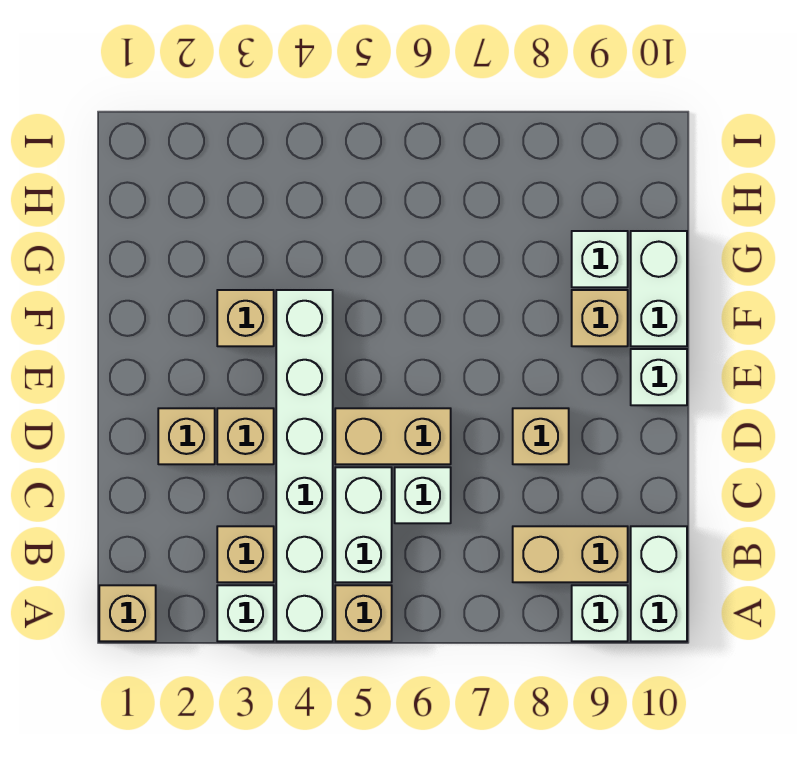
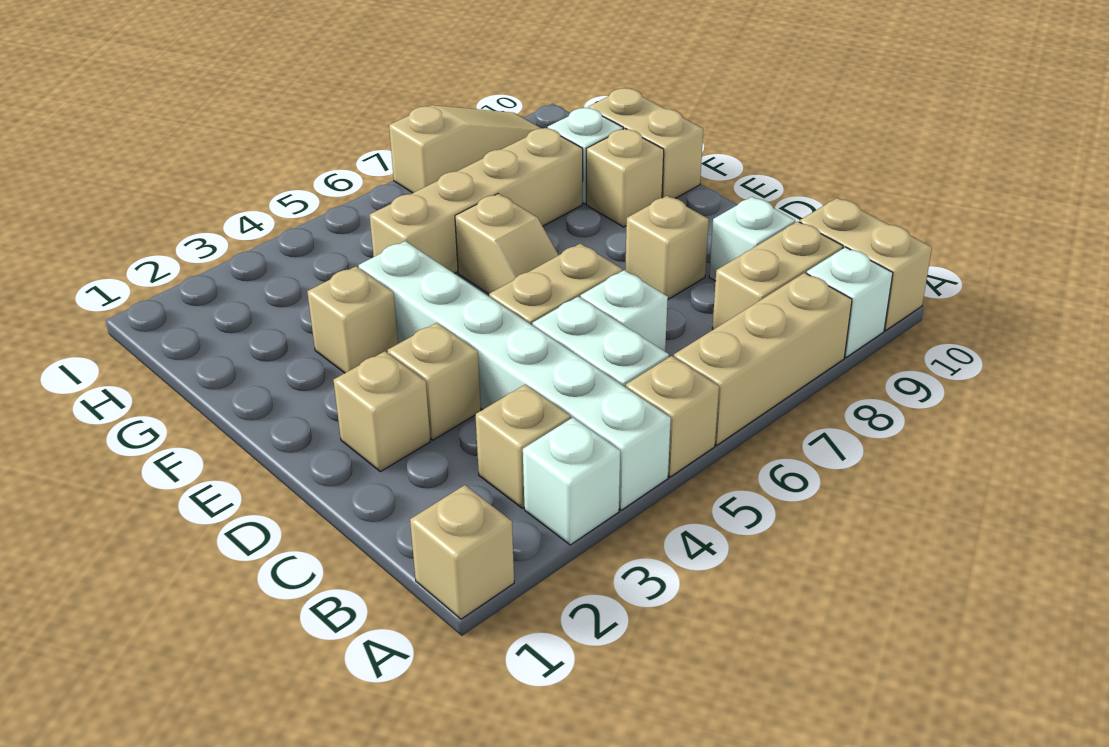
none -> tan brick A6:A8 level 1
white brick A10:B10 level 1 -> tan brick A10:B10 level 1
none -> tan slope E6:F6 level 1 top F
white brick E10 level 1 -> white brick C9 level 1
white brick F10:G10 level 1 -> tan brick F10:G10 level 1
none -> tan brick G5:G8 level 1
none -> tan slope I7:I9 level 1 top 7

